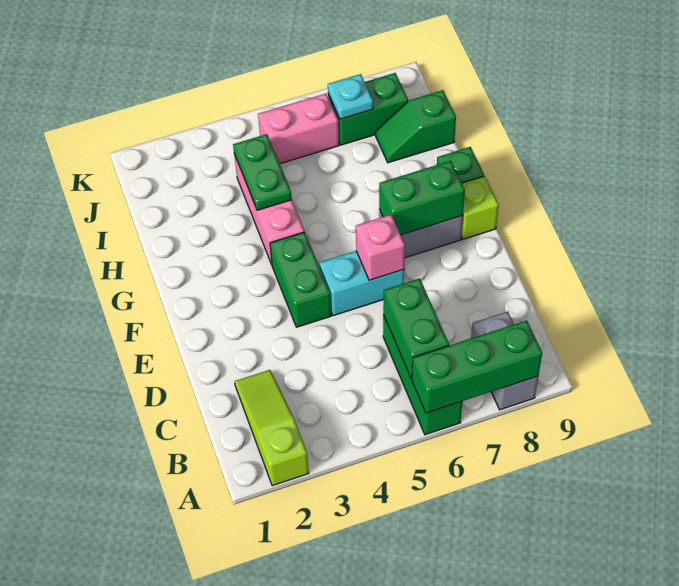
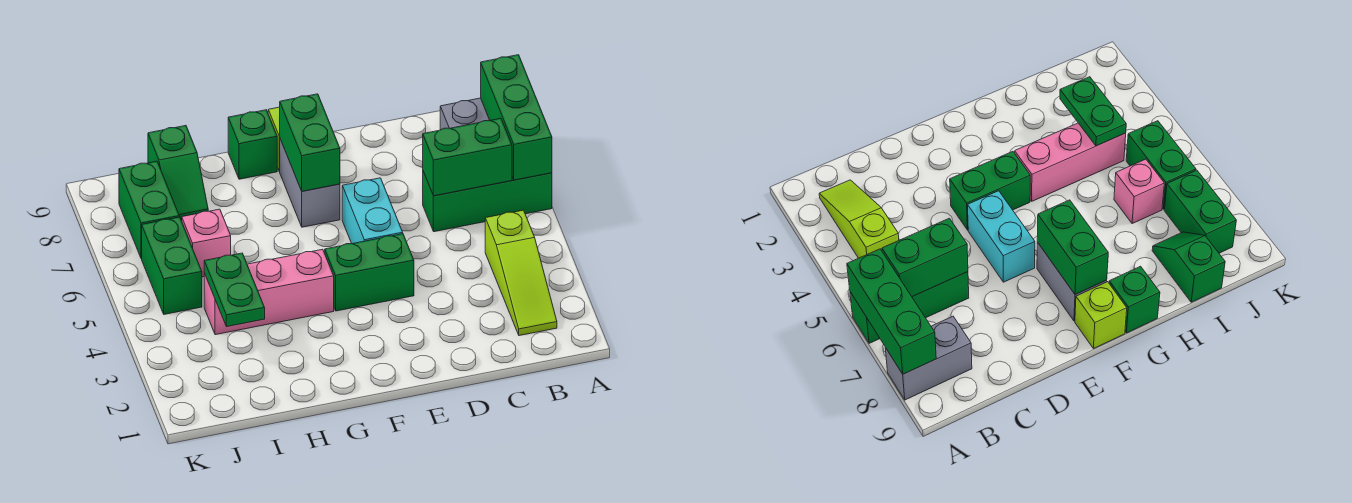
lime slope A2:C2 level 1 top A -> lime slope B2:B4 level 1 top 4
pink brick E6 level 2 -> pink brick I6 level 1
green plate H4:I4 level 2 -> green plate I3:I4 level 2
pink brick J5:J6 level 1 -> green brick J5:J6 level 1
cyan plate J7 level 2 -> none

